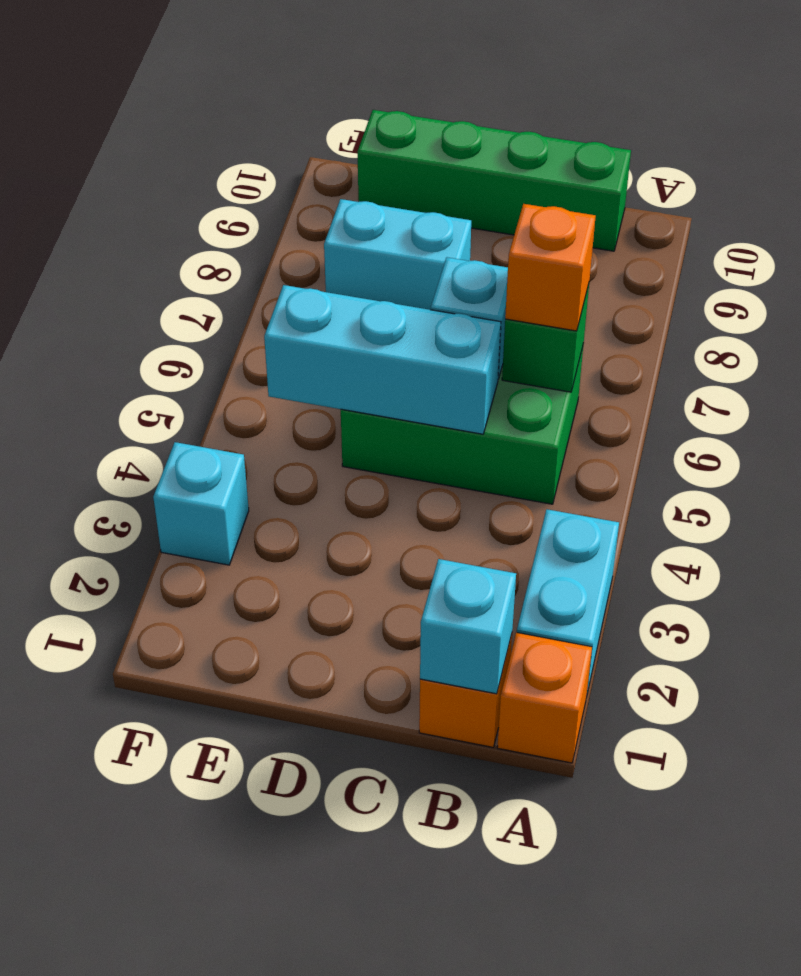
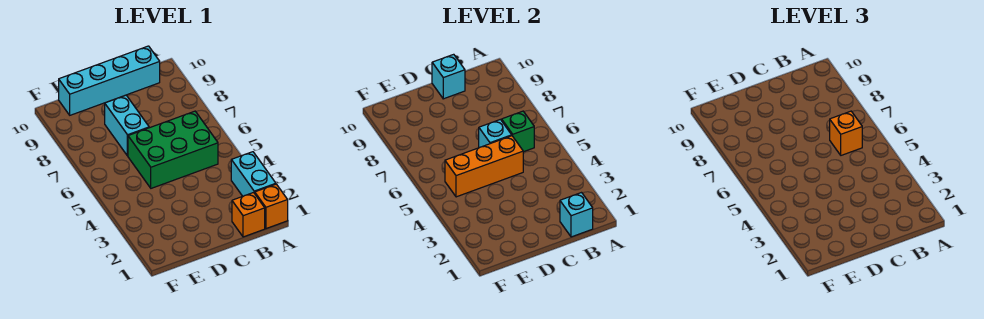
green brick B10:E10 level 1 -> cyan brick B10:E10 level 1
cyan brick C5:E5 level 2 -> orange brick C5:E5 level 2
cyan brick D8:E8 level 1 -> cyan brick D7:D8 level 1
cyan brick F3 level 1 -> cyan brick C10 level 2

